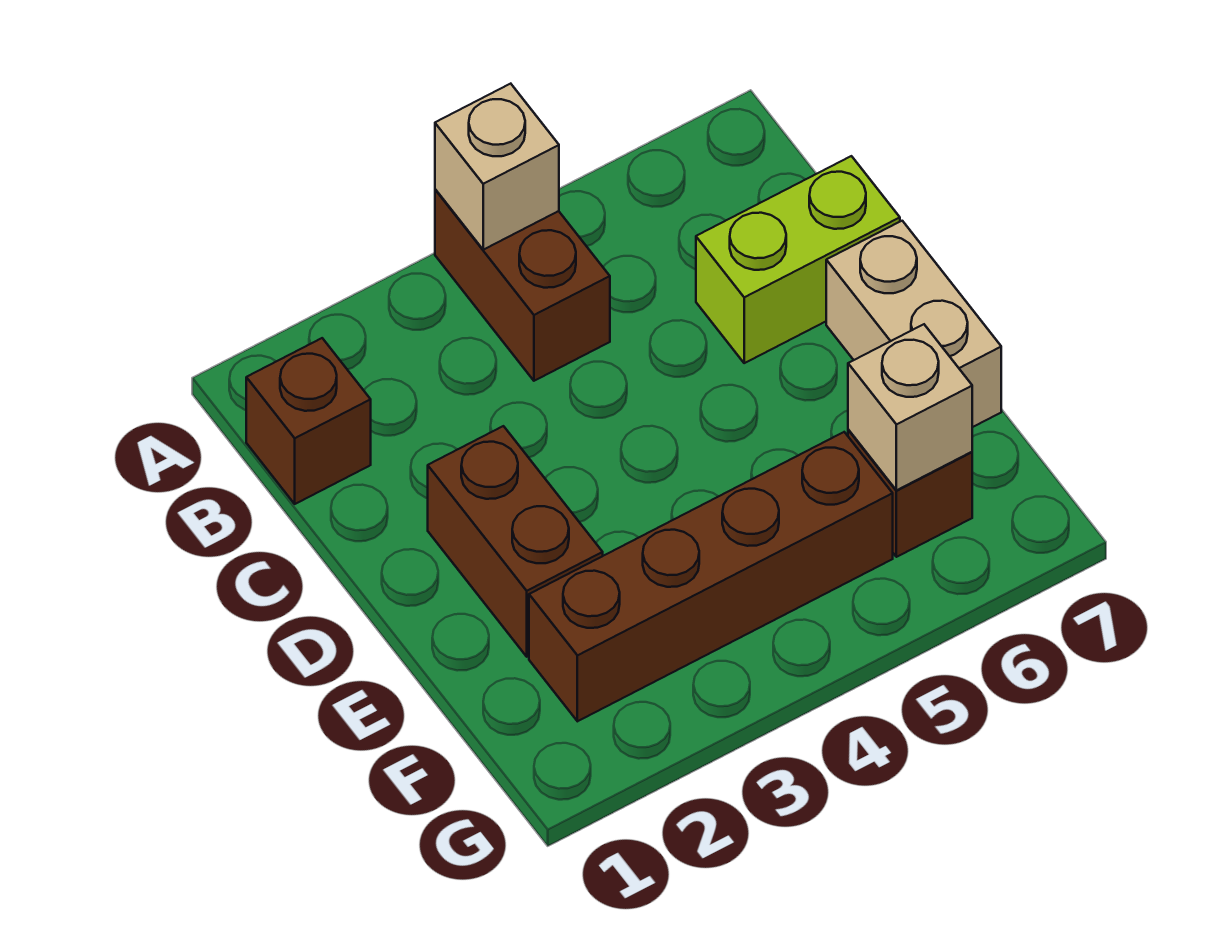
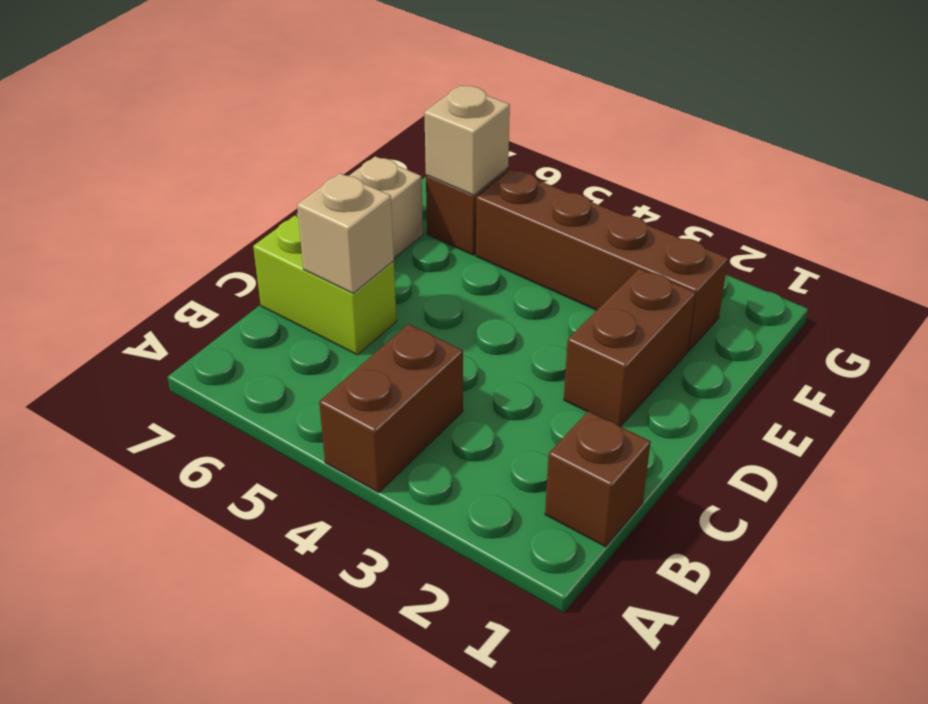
tan brick A4 level 2 -> tan brick C6 level 2

